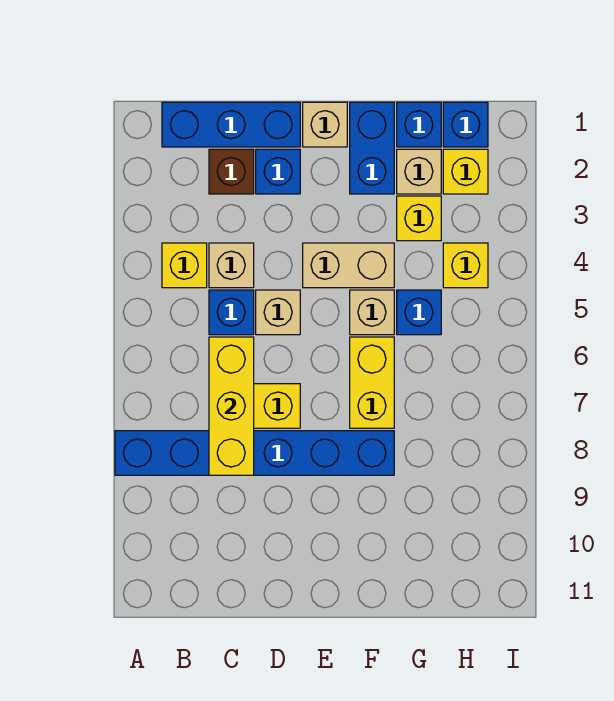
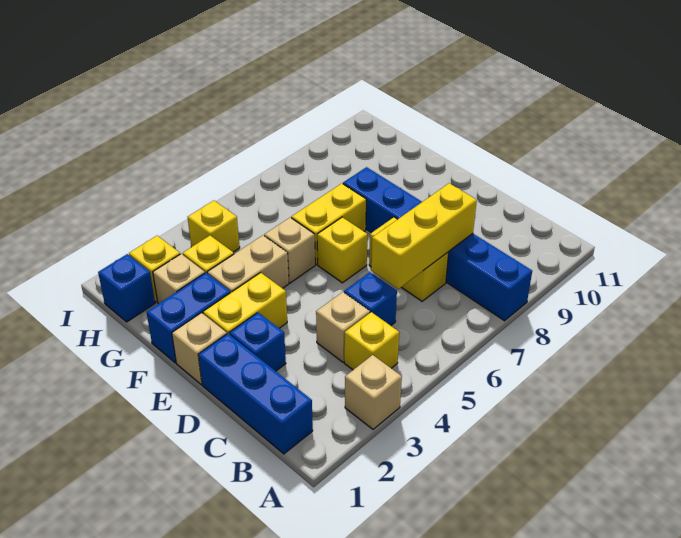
brown brick C2 level 1 -> none
tan brick D5 level 1 -> tan brick A3 level 1
none -> yellow brick E2:E3 level 1
tan brick E4:F4 level 1 -> tan brick F3:F4 level 1
none -> yellow brick E6 level 1
blue brick G1 level 1 -> none
blue brick G5 level 1 -> none

